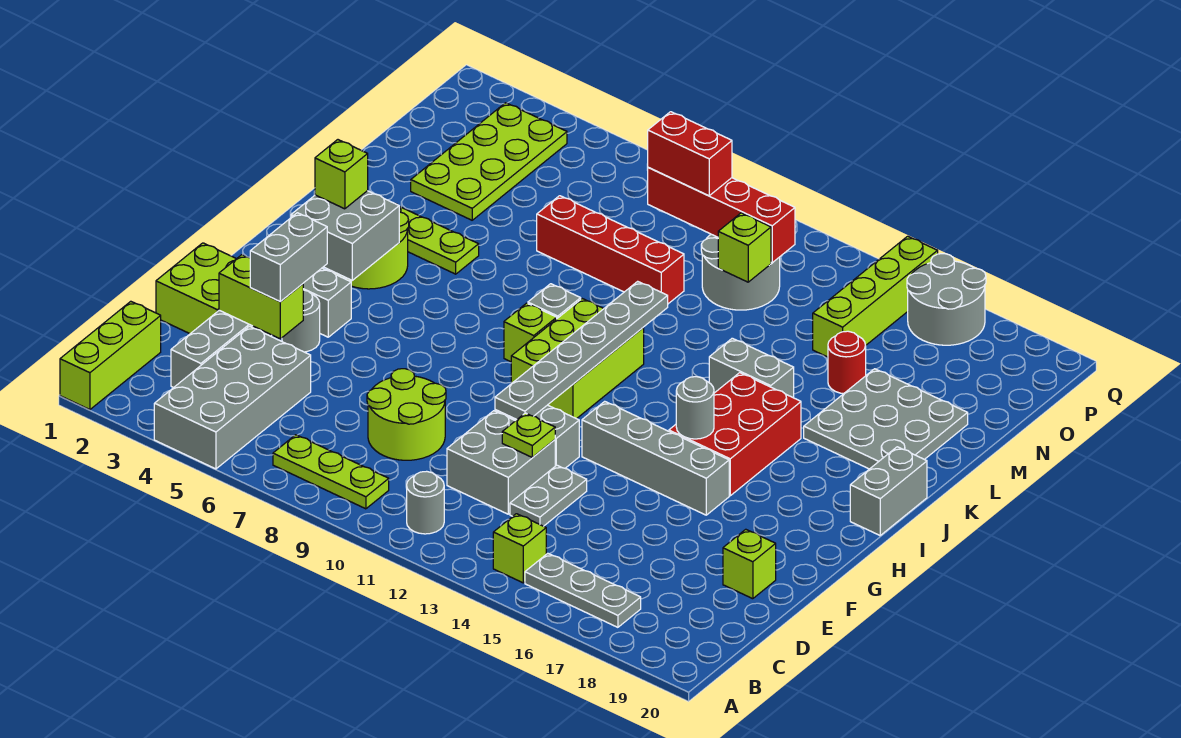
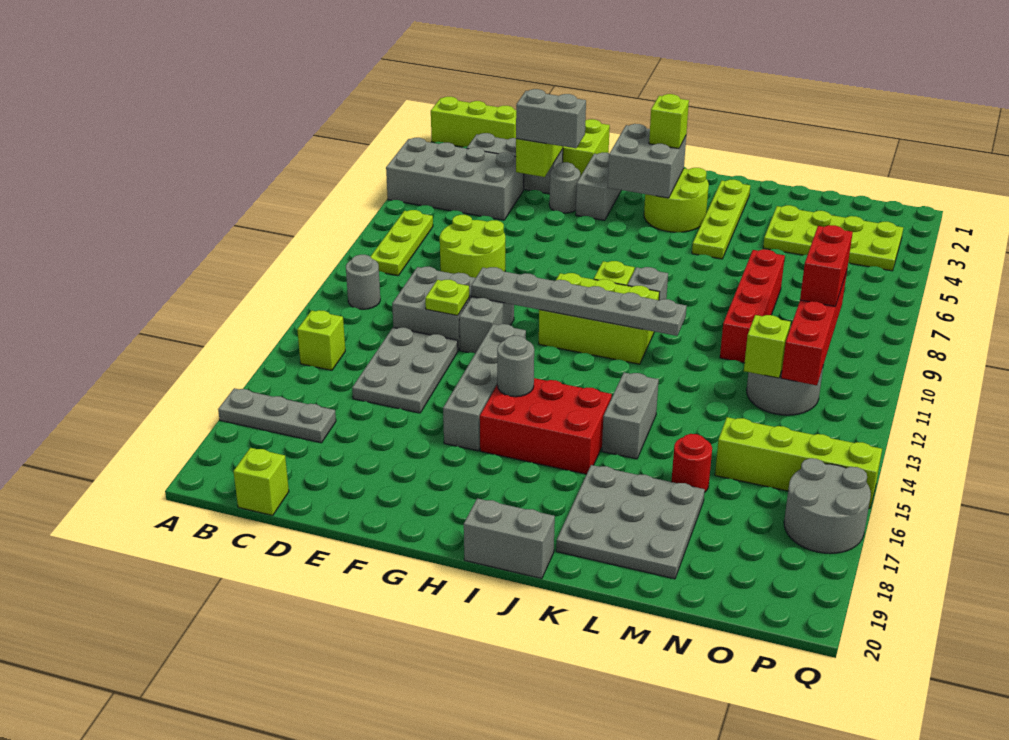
grey plate B15:B17 level 1 -> grey plate A17:C17 level 1
grey plate D13:E13 level 1 -> grey plate D13:E15 level 1
lime brick E19 level 1 -> lime brick C20 level 1

